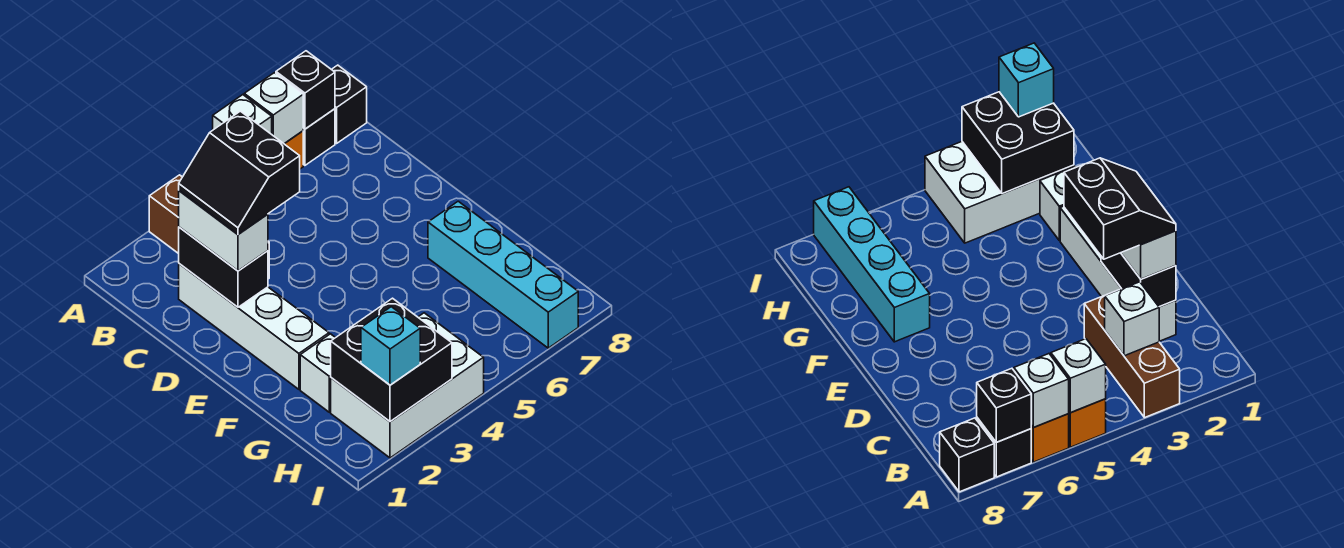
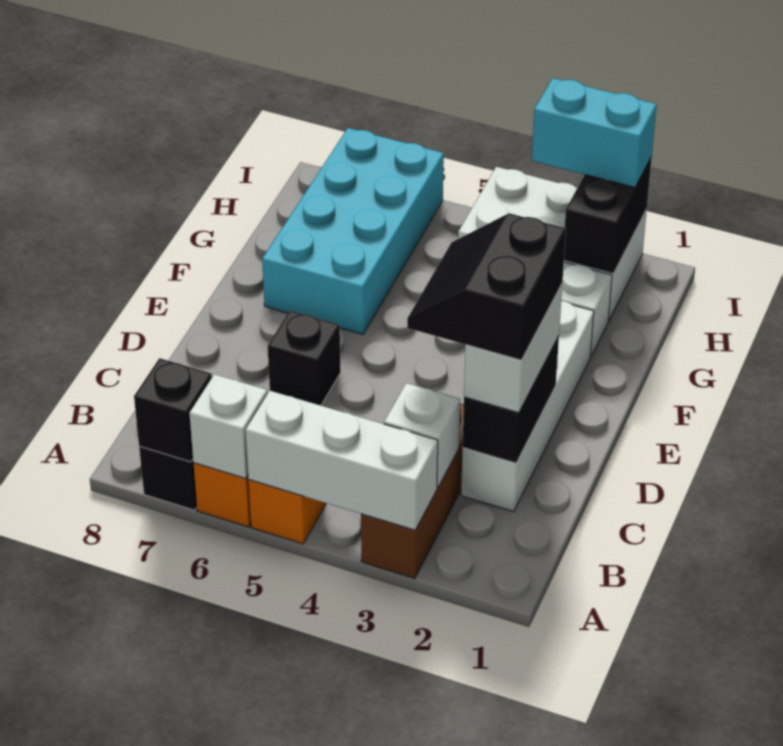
white brick A5 level 2 -> white brick A3:A5 level 2
black brick A8 level 1 -> black brick D6 level 1
black slope C2:D3 level 4 top 3 -> black slope C2:D3 level 4 top 2
cyan brick F7:I7 level 1 -> cyan brick F6:I7 level 1
black brick H2:I3 level 2 -> black brick H2:I2 level 2
cyan brick I2 level 3 -> cyan brick I2:I3 level 3

